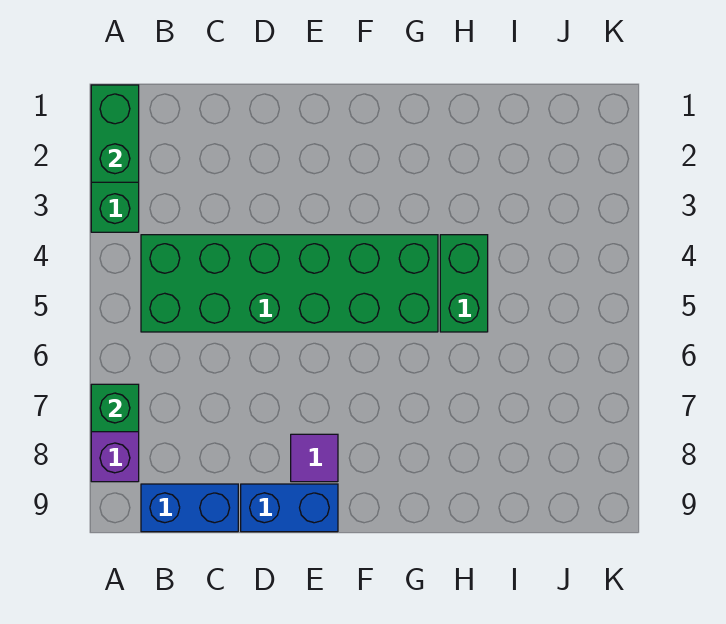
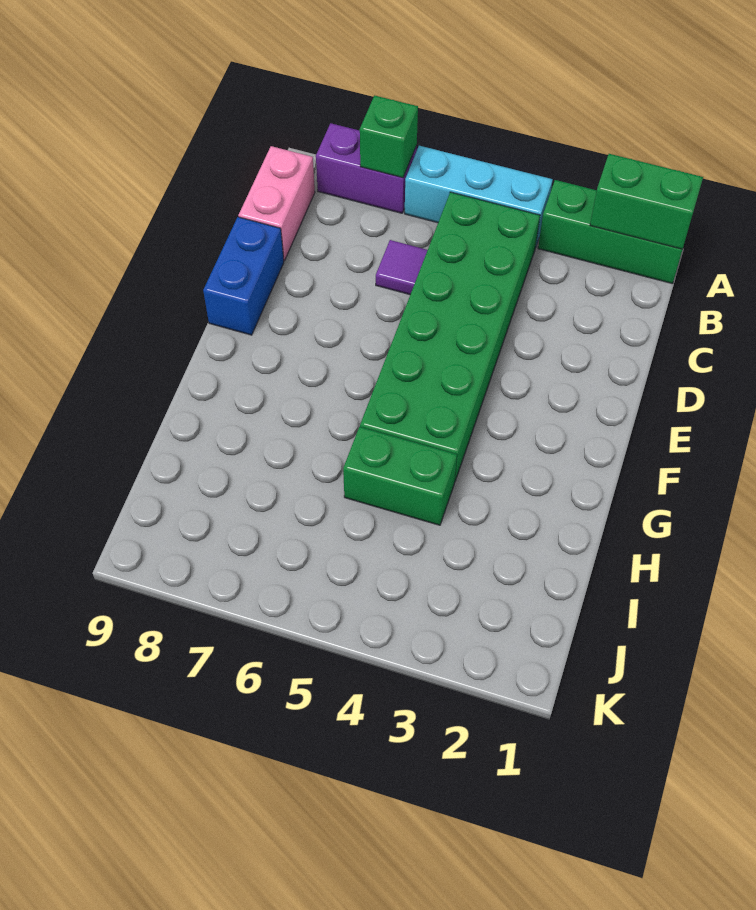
none -> cyan brick A4:A6 level 1
blue brick B9:C9 level 1 -> pink brick B9:C9 level 1
purple tile E8 level 1 -> purple tile C6 level 1

